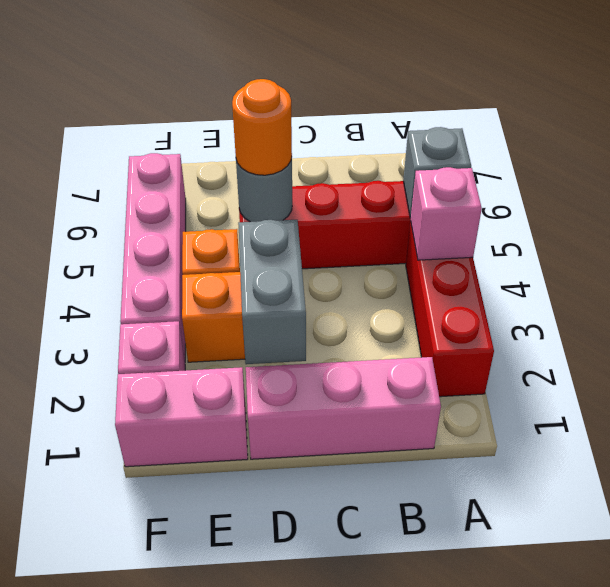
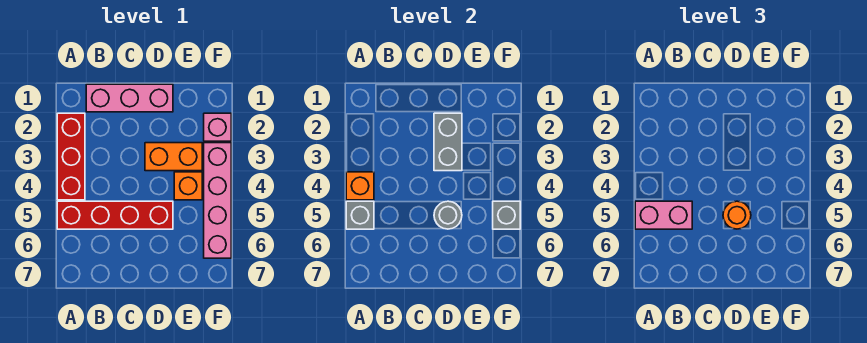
pink brick A4 level 2 -> orange brick A4 level 2
pink brick E1:F1 level 1 -> pink brick A5:B5 level 3
none -> grey brick F5 level 2

